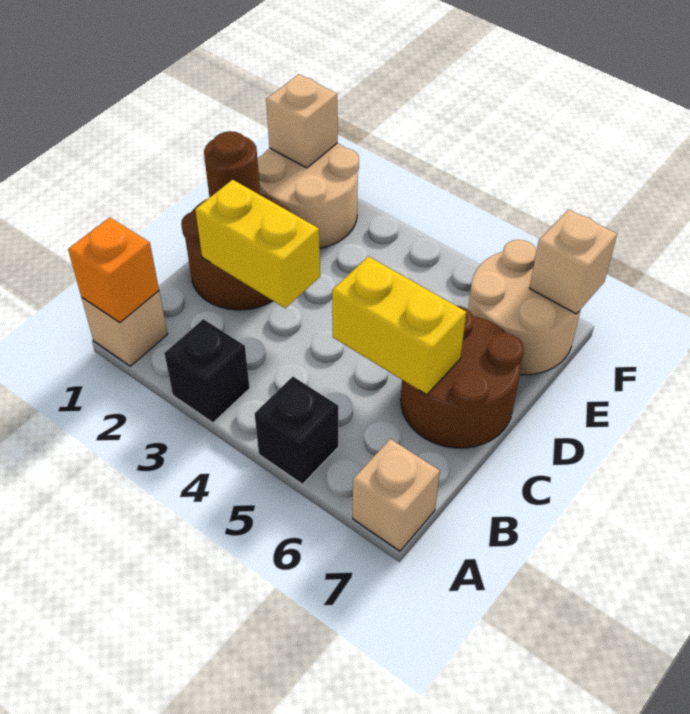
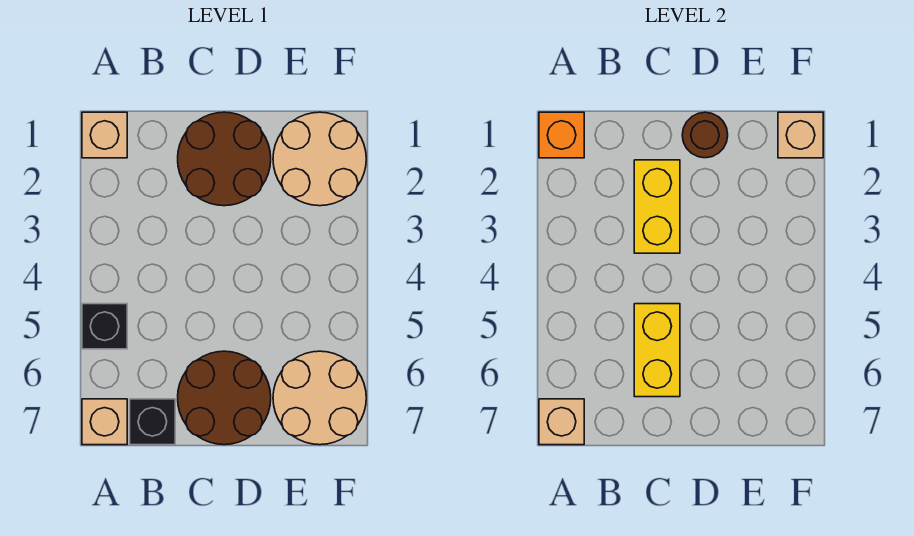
black brick A3 level 1 -> black brick B7 level 1
tan brick F7 level 2 -> tan brick A7 level 2

